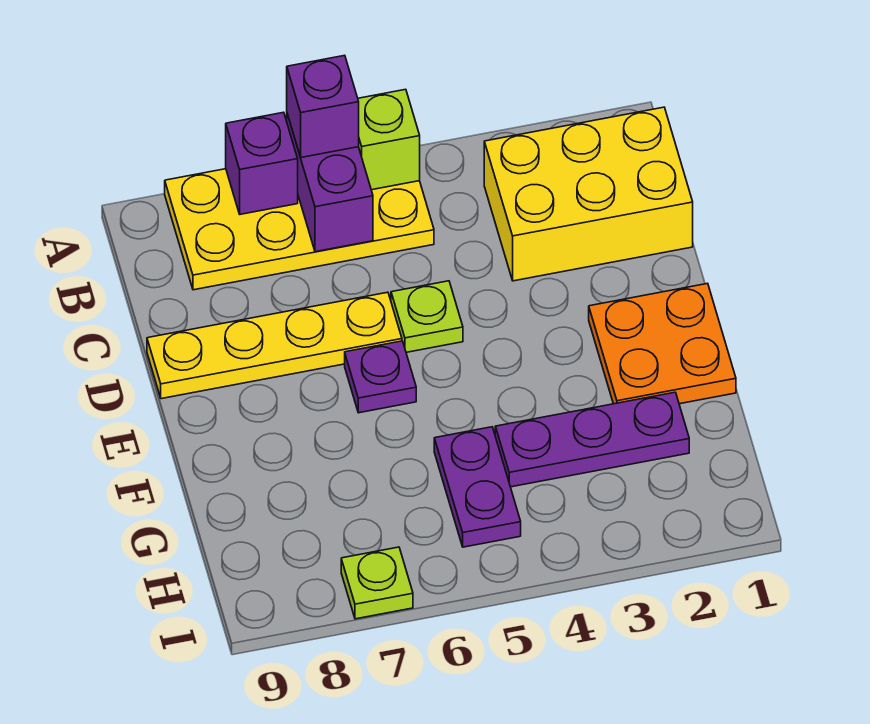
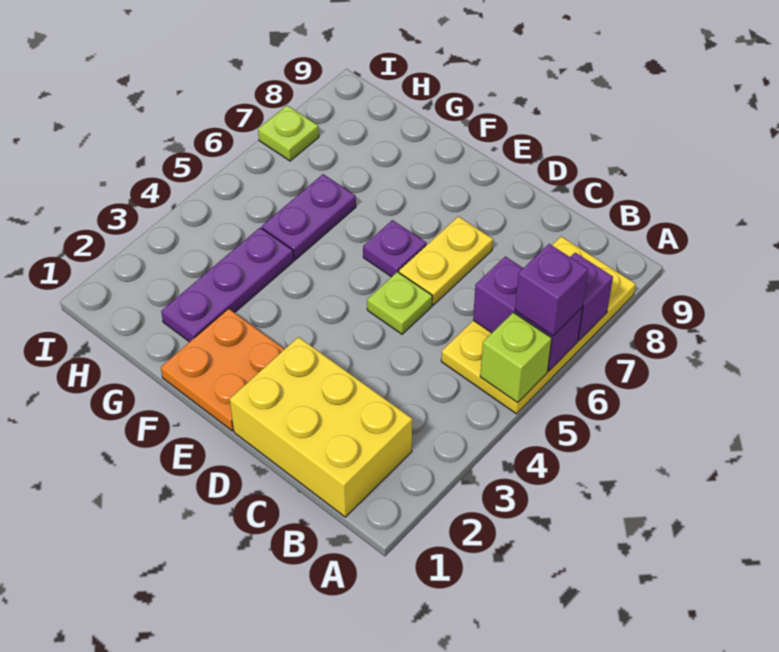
yellow brick B1:C3 level 1 -> yellow brick B1:D2 level 1
yellow plate D6:D9 level 1 -> yellow plate D6:D7 level 1
purple plate G5:H5 level 1 -> purple plate G5:G6 level 1

